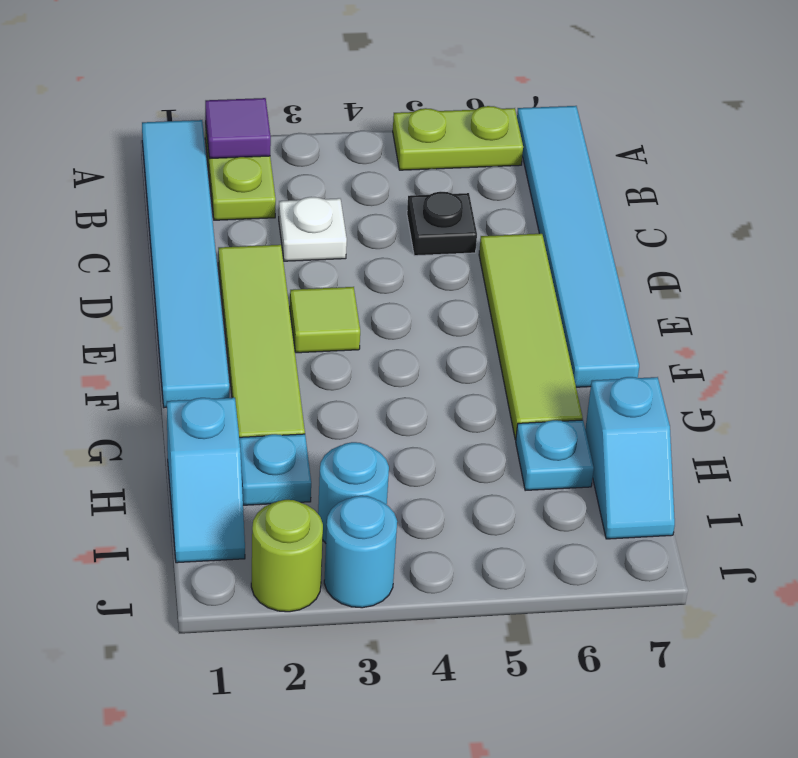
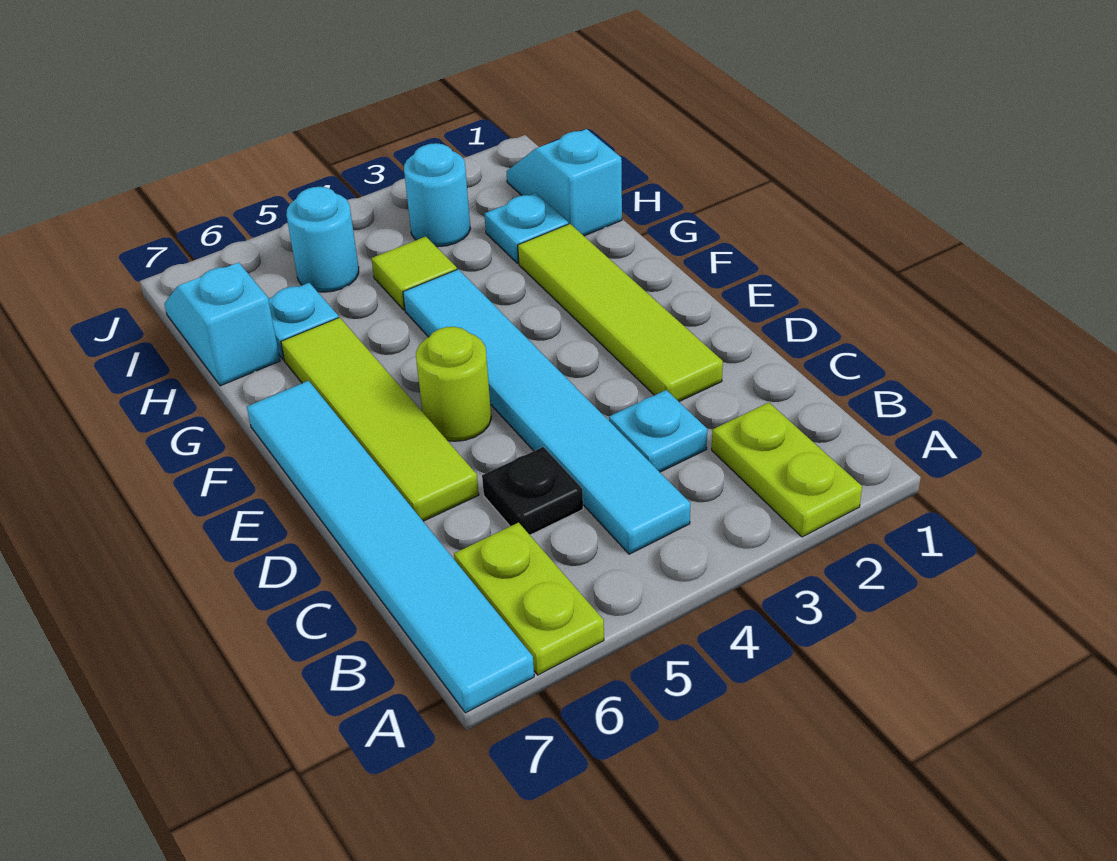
cyan tile A1:F1 level 1 -> cyan tile B4:G4 level 1
purple tile A2 level 2 -> none
lime plate A5:A6 level 1 -> lime plate A6:B6 level 1
white plate C3 level 1 -> cyan plate C3 level 1
lime tile E3 level 1 -> lime tile H4 level 1
lime round brick J2 level 1 -> lime round brick E5 level 1
cyan round brick J3 level 1 -> cyan round brick I5 level 1

